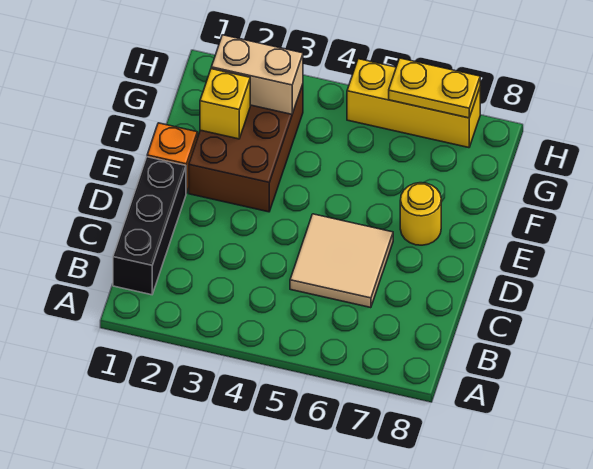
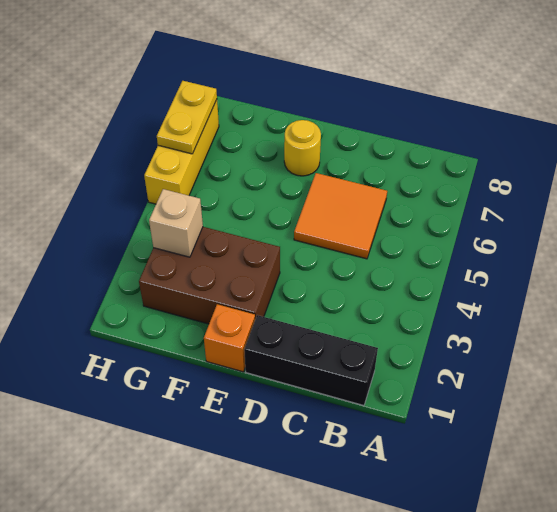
tan tile C5:D6 level 1 -> orange tile C5:D6 level 1
yellow brick F2 level 2 -> none
tan brick G2:G3 level 2 -> tan brick G3 level 2

